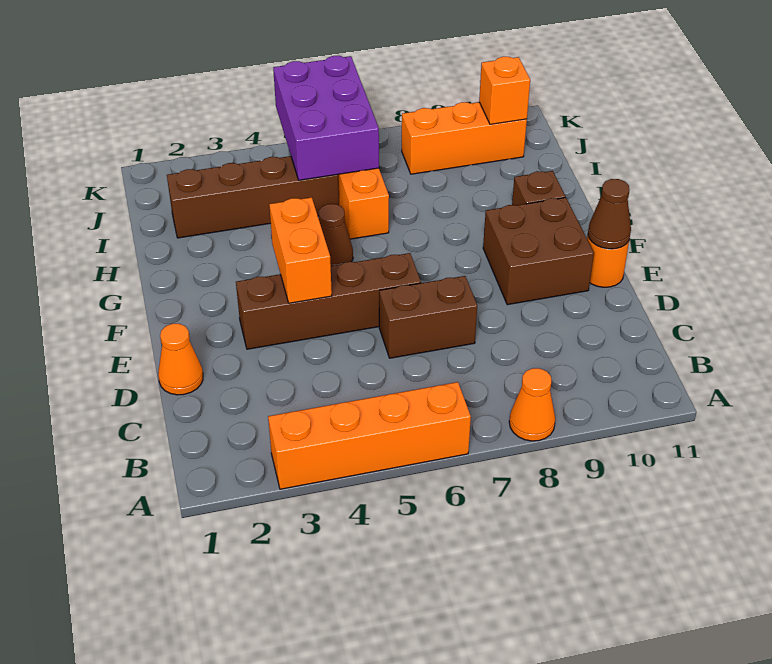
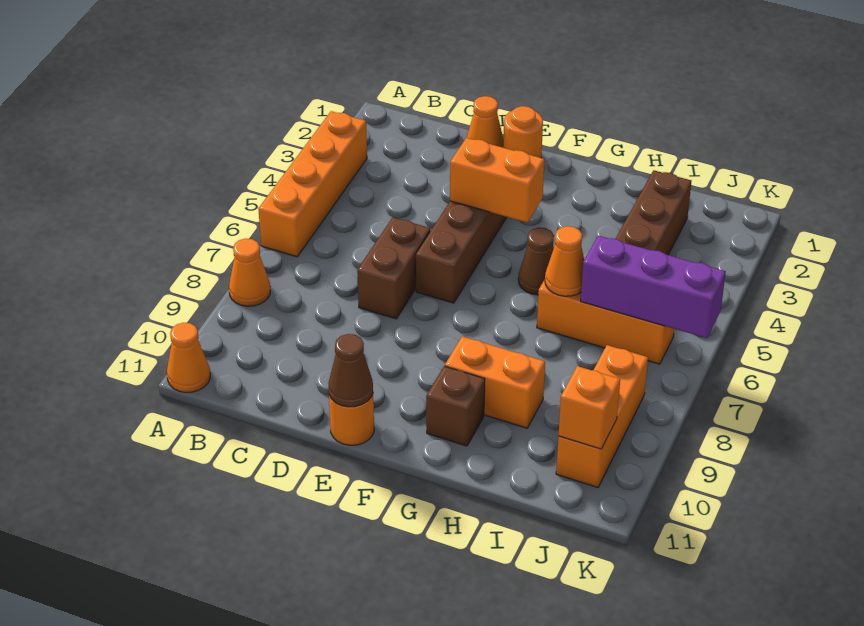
none -> orange cone A11 level 1
none -> orange round brick E1 level 1
brown brick E9:F10 level 1 -> none
none -> orange brick G9:H9 level 1
none -> orange cone H6 level 2
purple brick I5:K6 level 2 -> purple brick I6:K6 level 2

